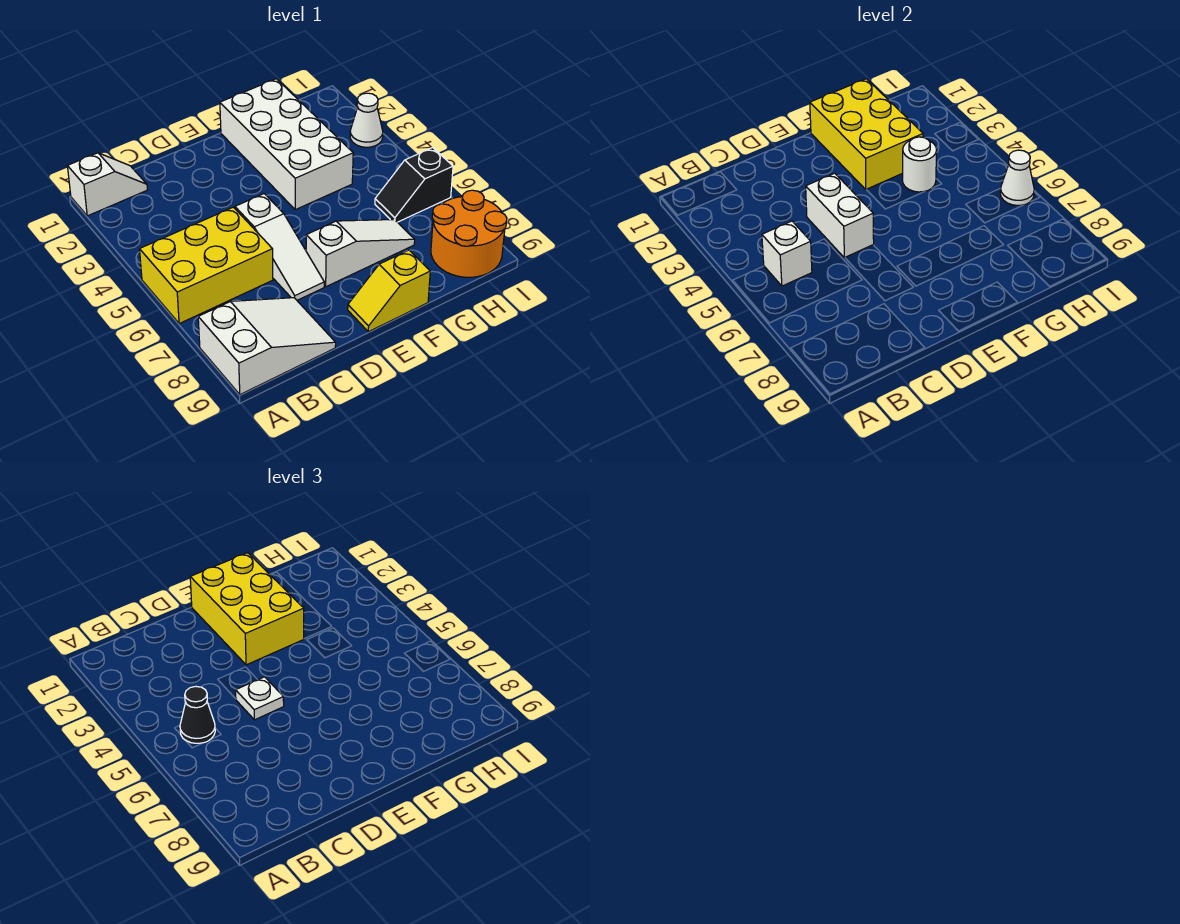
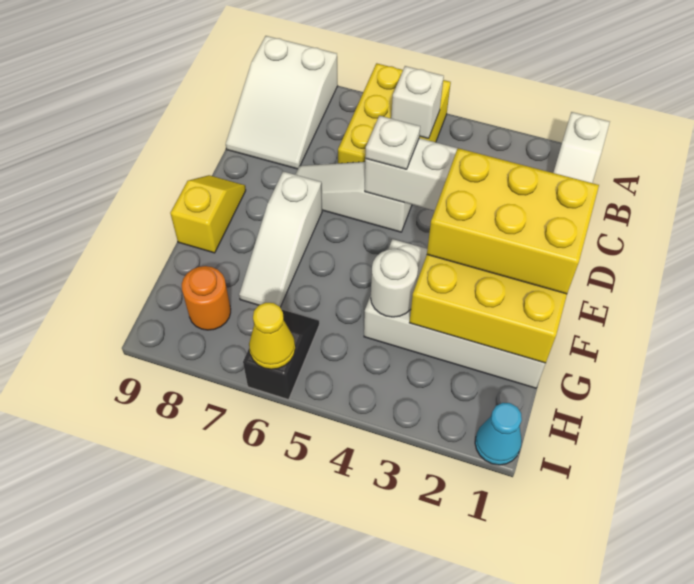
black cone B5 level 3 -> none
orange round brick H8:I9 level 1 -> orange round brick H8 level 1
none -> cyan cone I1 level 1
white cone I3 level 1 -> none
white cone I6 level 2 -> yellow cone I6 level 2

